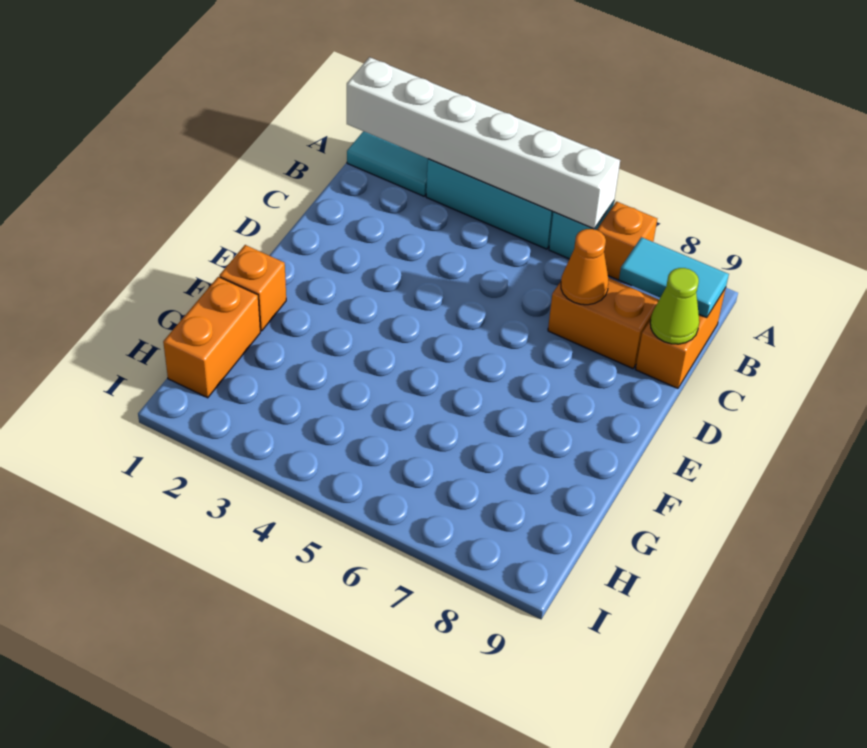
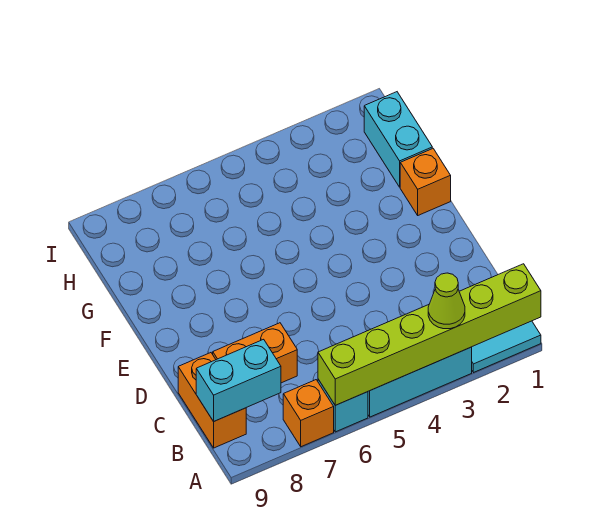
white brick A1:A6 level 2 -> lime brick A1:A6 level 2
cyan tile B8:B9 level 2 -> cyan brick B8:B9 level 2
orange cone C7 level 2 -> none
lime cone C9 level 2 -> lime cone A3 level 3
orange brick G1:H1 level 1 -> cyan brick G1:H1 level 1

